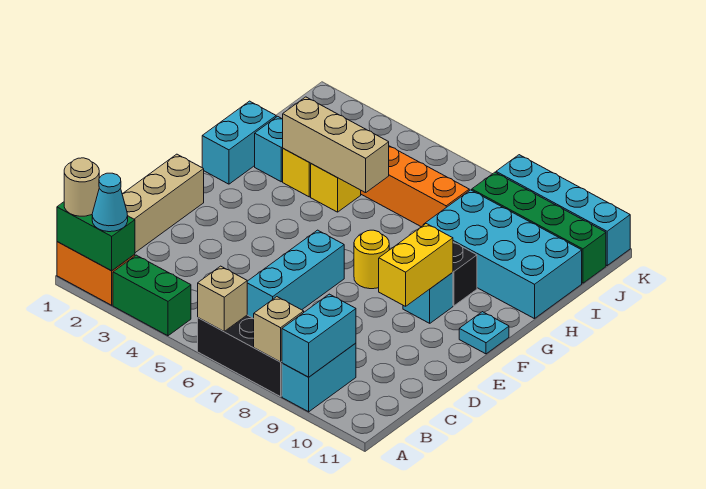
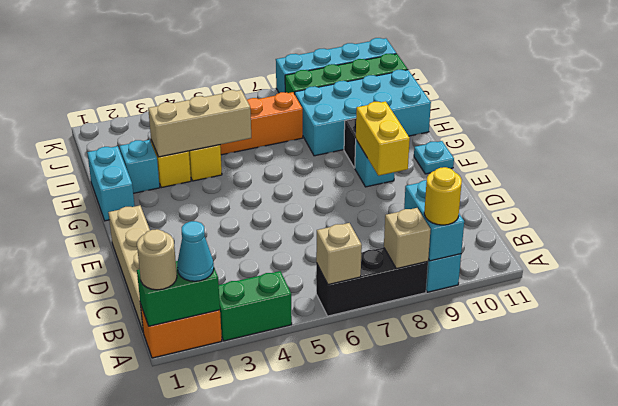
cyan brick C6:E6 level 1 -> none
yellow round brick F7 level 1 -> yellow round brick A9 level 3

